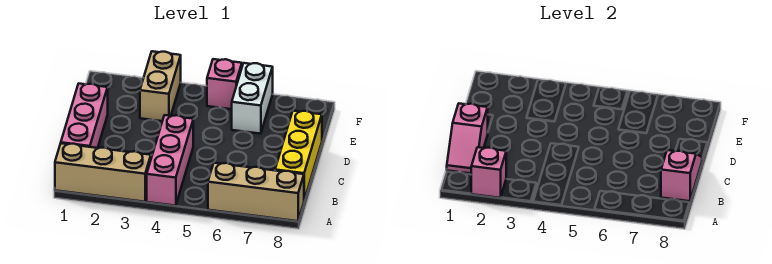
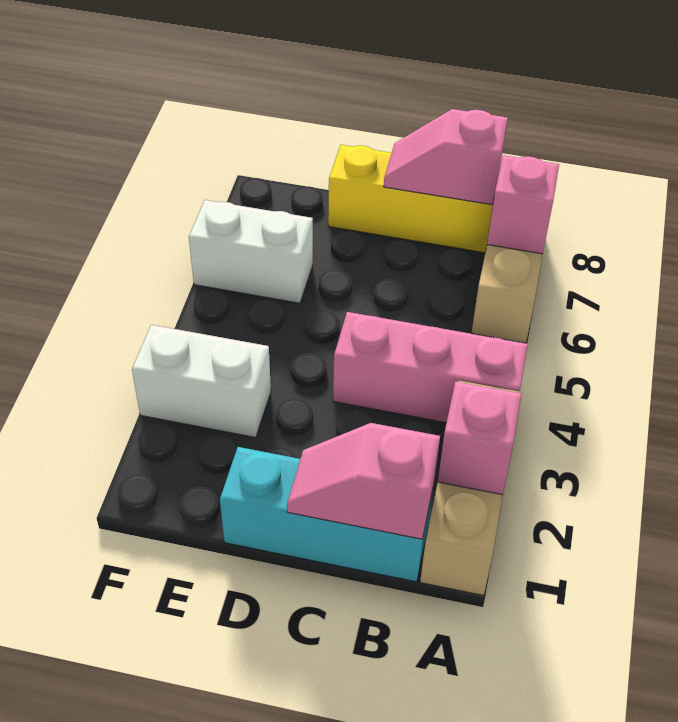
pink brick B1:D1 level 1 -> cyan brick B1:D1 level 1
pink slope B1:C1 level 2 top C -> pink slope B1:C1 level 2 top B
tan brick E3:F3 level 1 -> white brick E3:F3 level 1
pink brick F5 level 1 -> pink brick A7 level 2

